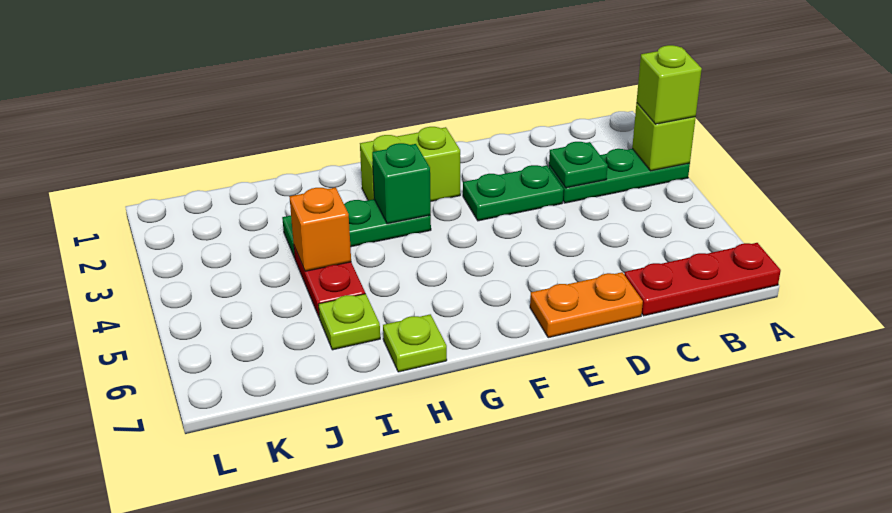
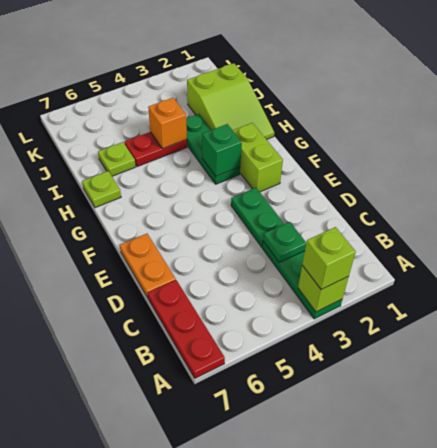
none -> lime slope H1:J2 level 1 top J

